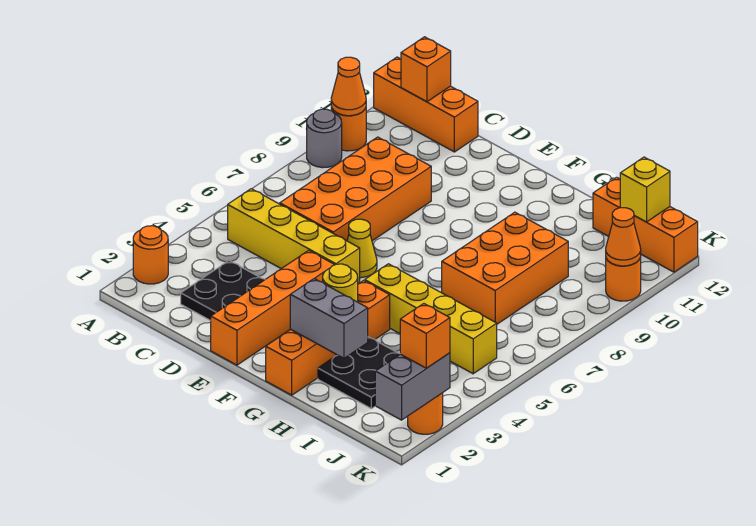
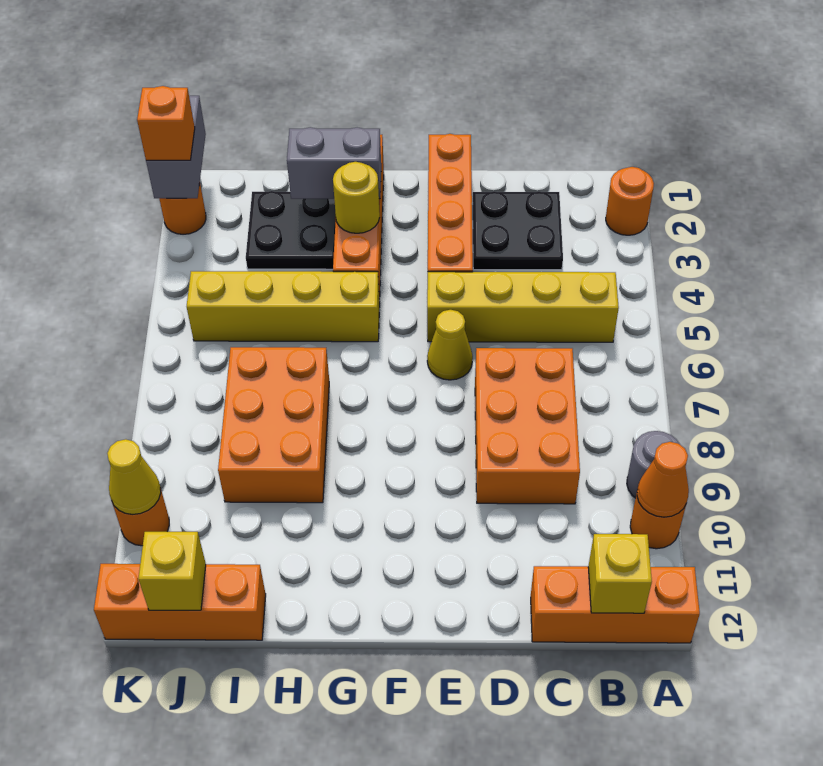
orange brick B12 level 2 -> yellow brick B12 level 2
orange brick C6:D9 level 1 -> orange brick C7:D9 level 1
orange cone K10 level 2 -> yellow cone K10 level 2

